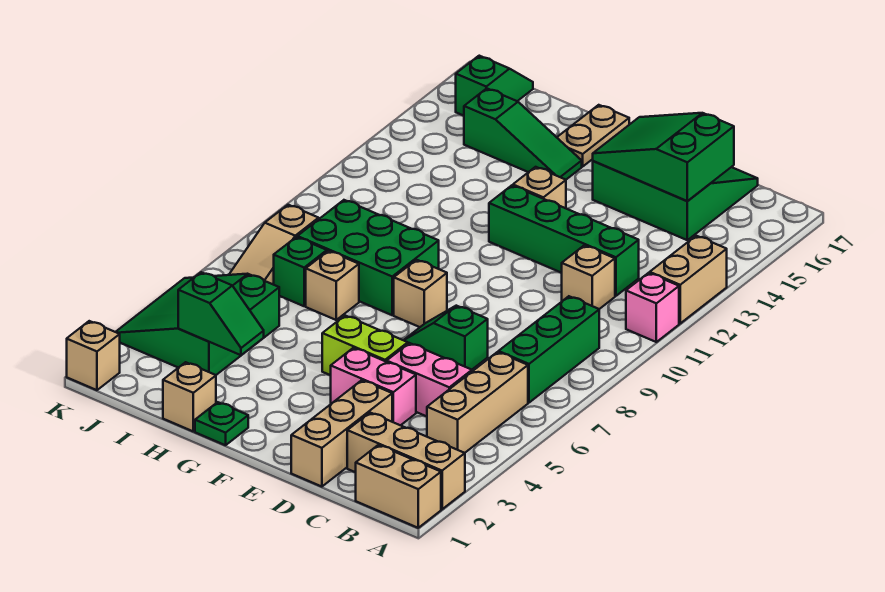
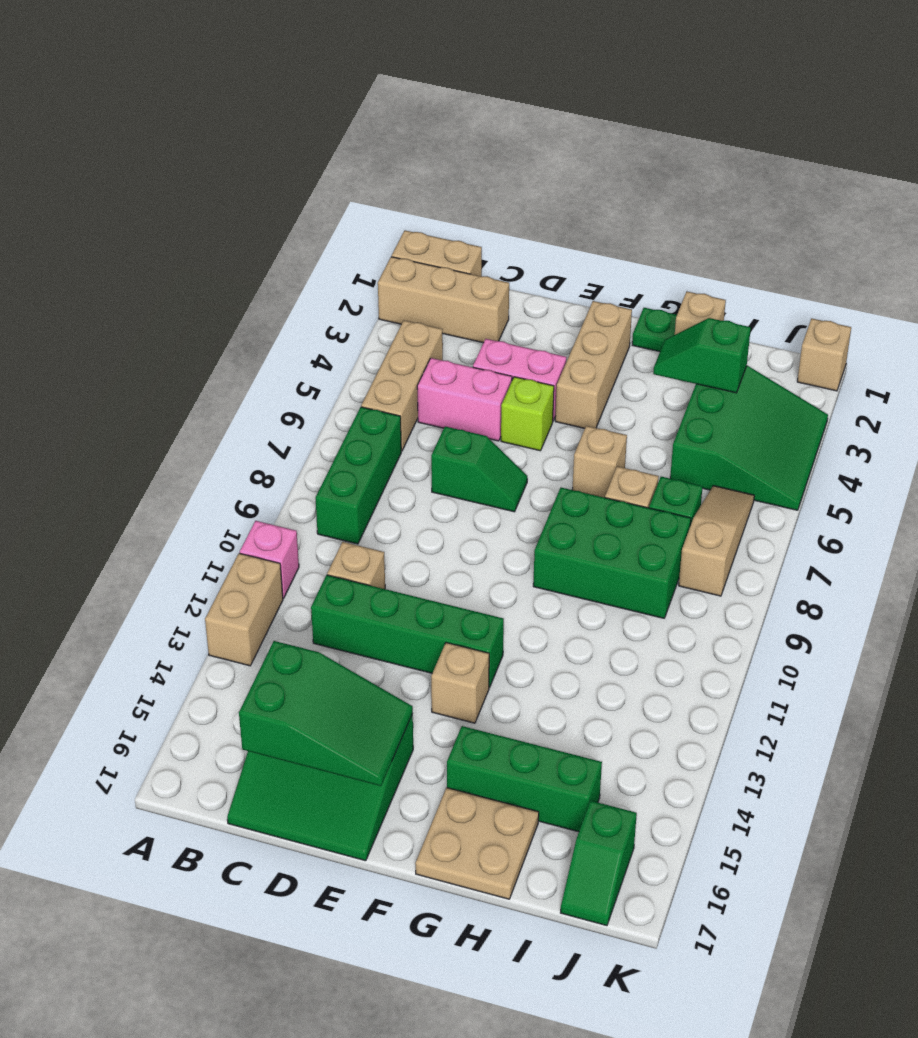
tan brick D1:D3 level 1 -> tan brick F2:F4 level 1
lime brick E5:F5 level 1 -> lime brick E5 level 1
tan brick F8 level 1 -> tan brick G6 level 1
green slope G15:I15 level 1 top I -> green brick G15:I15 level 1
tan plate G16:G17 level 1 -> tan plate G16:H17 level 1

